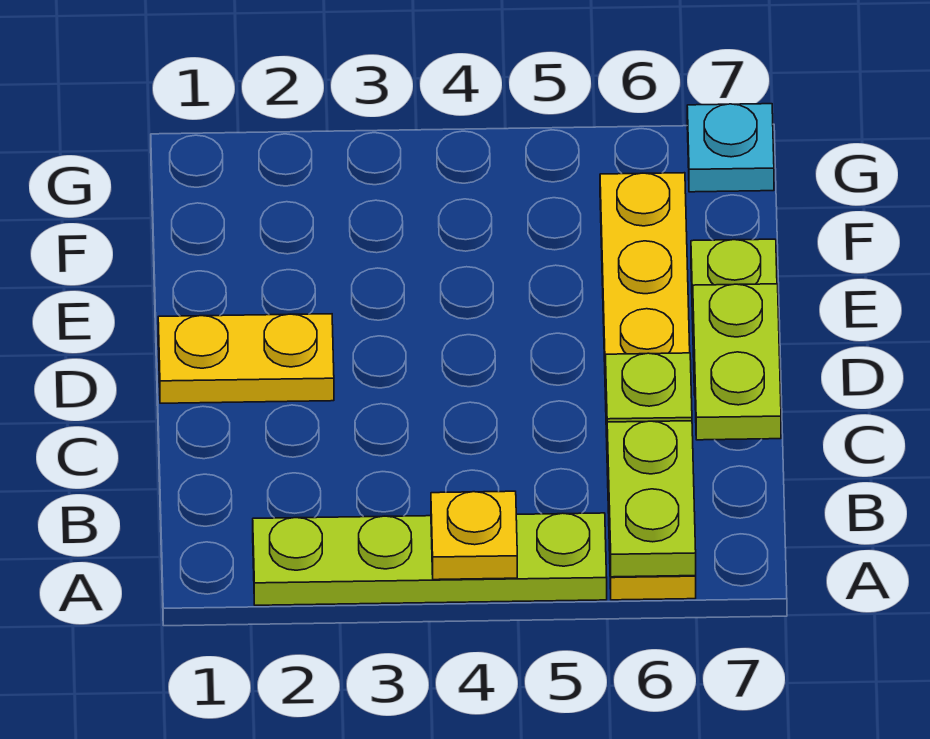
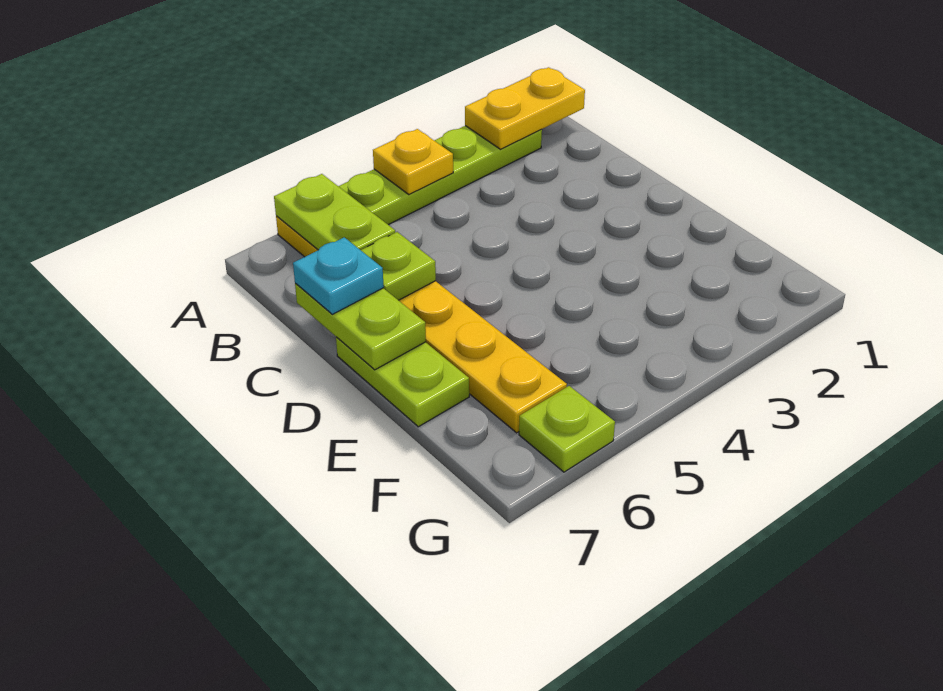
yellow plate D1:D2 level 1 -> yellow plate A1:A2 level 2
none -> lime plate G6 level 1
cyan plate G7 level 1 -> cyan plate C7 level 3

